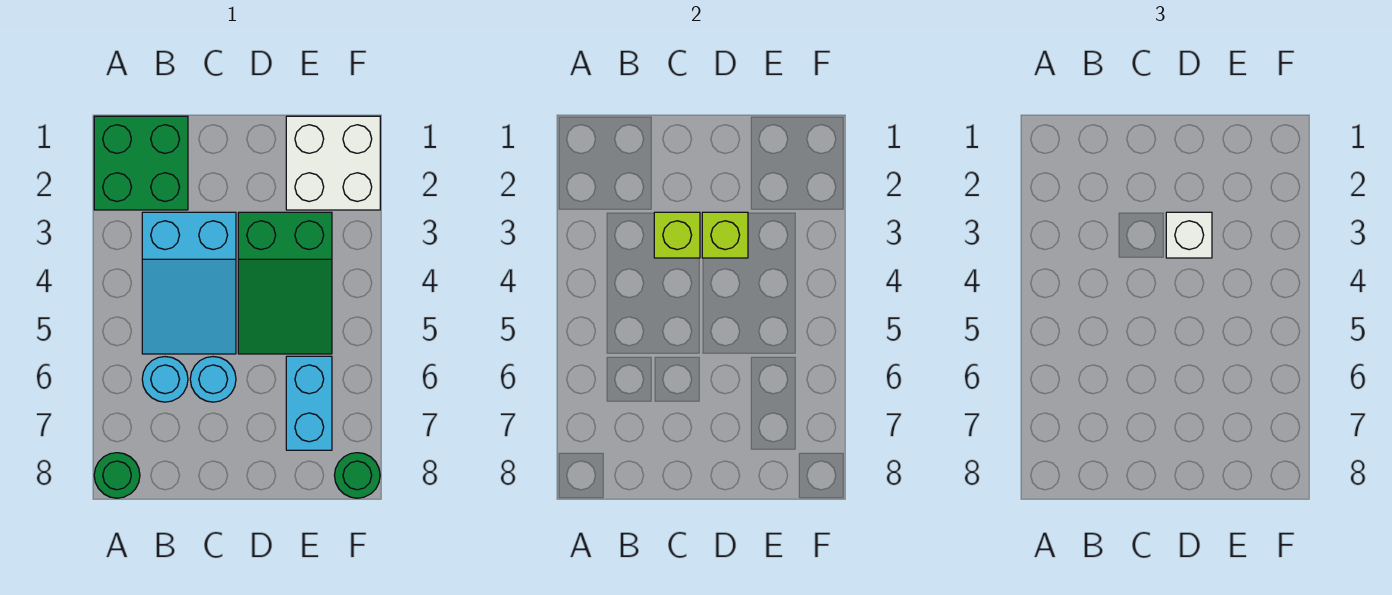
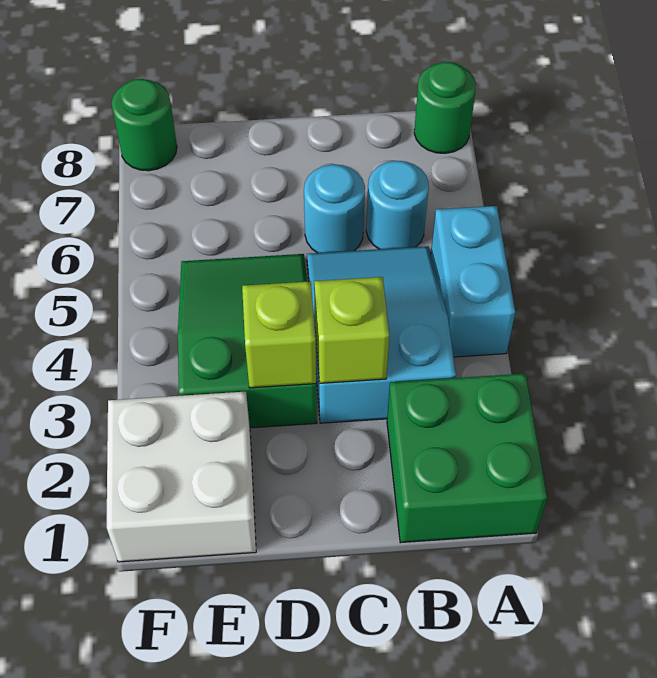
white brick D3 level 3 -> none
cyan brick E6:E7 level 1 -> cyan brick A4:A5 level 1

